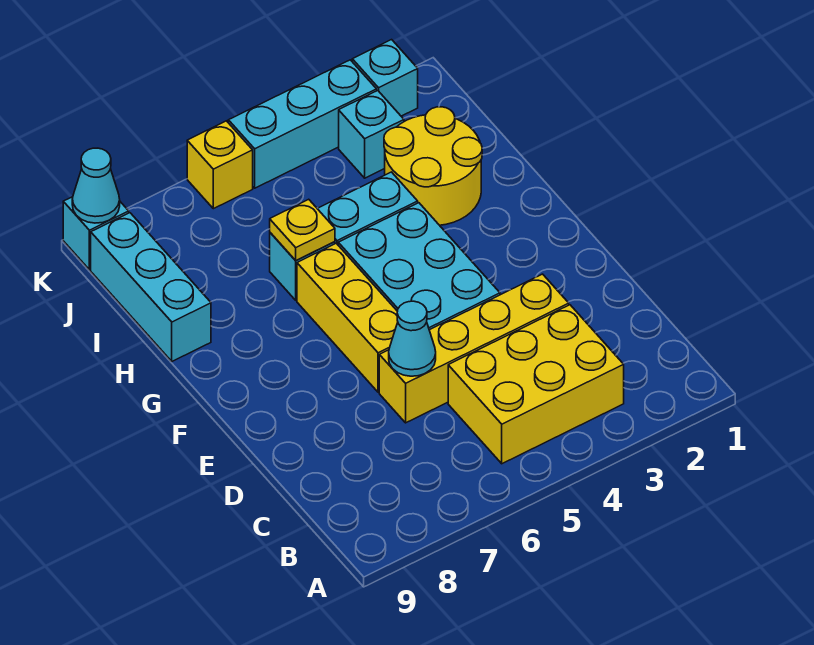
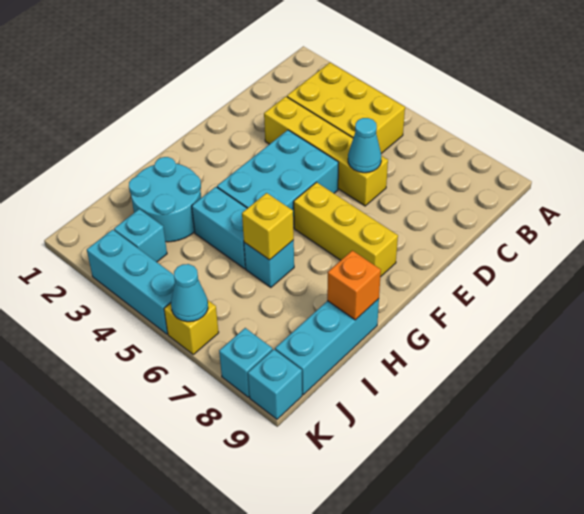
yellow brick E6:G6 level 1 -> yellow brick F6:F8 level 1
yellow round brick H2:I3 level 1 -> cyan round brick H2:I3 level 1
yellow plate H6 level 2 -> yellow brick H6 level 2
none -> orange brick H9 level 2
cyan brick K2 level 1 -> cyan brick K8 level 1
cyan cone K9 level 2 -> cyan cone K6 level 2

